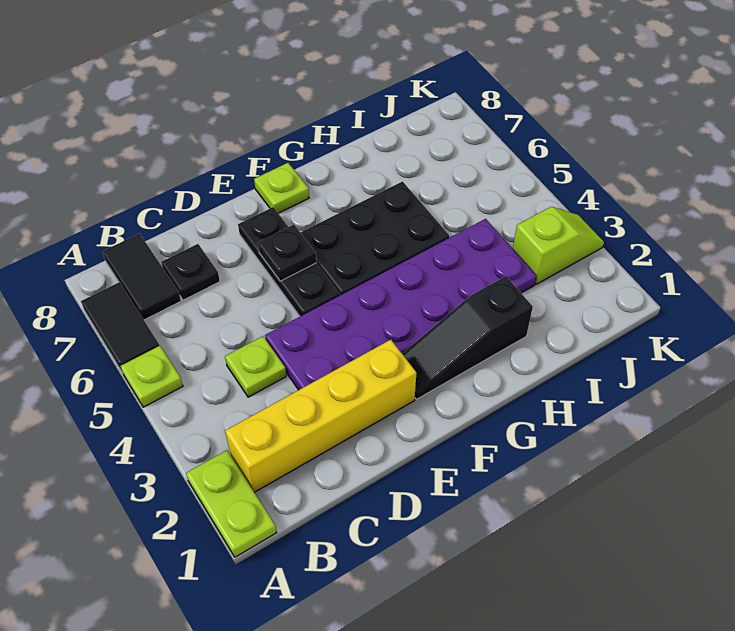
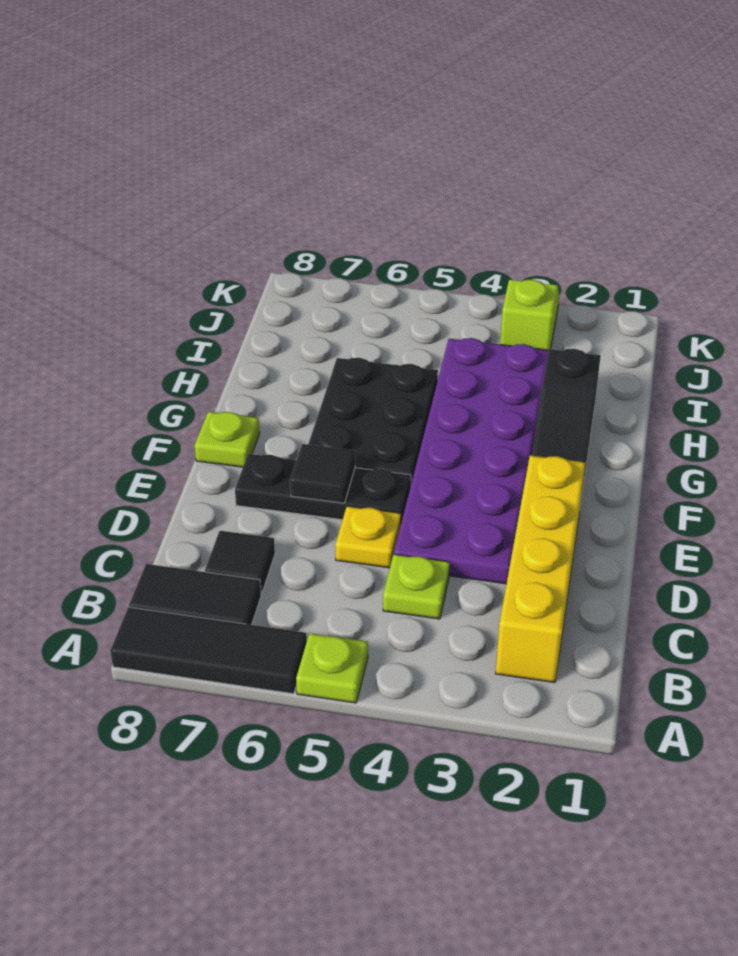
lime plate A1:A2 level 1 -> none
black tile A6:A7 level 1 -> black tile A6:A8 level 1
black plate C7 level 1 -> black tile C7 level 1
none -> yellow plate D5 level 1
black plate E6 level 2 -> black tile E6 level 2

